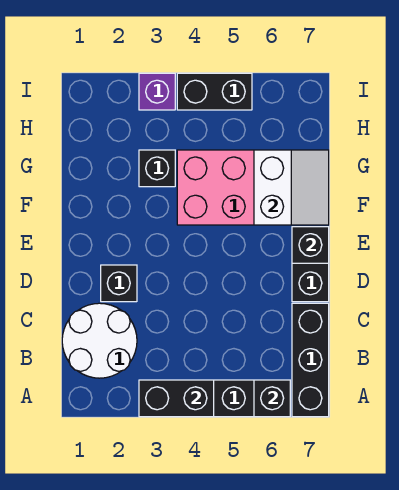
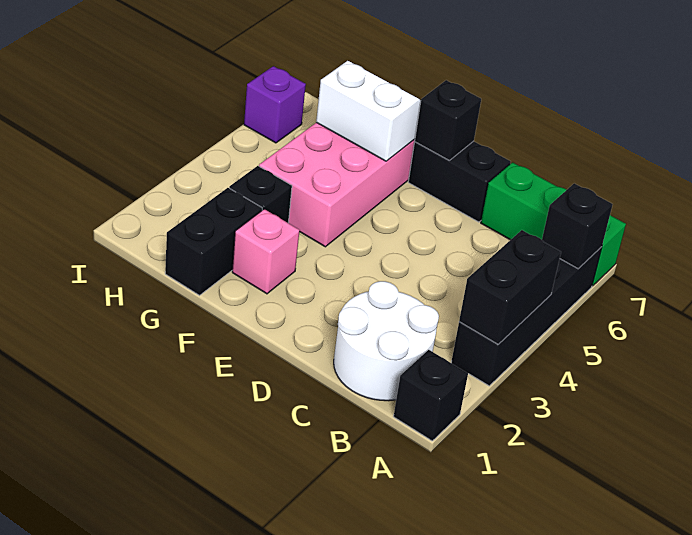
black brick A7:C7 level 1 -> green brick A7:C7 level 1
black brick D2 level 1 -> black brick A1 level 1
none -> pink brick F2 level 1
purple brick I3 level 1 -> purple brick I6 level 1
black brick I4:I5 level 1 -> black brick G1:G2 level 1

